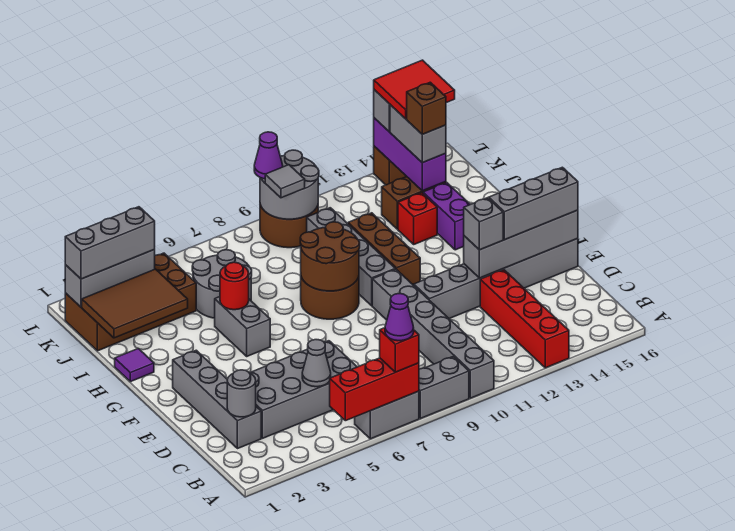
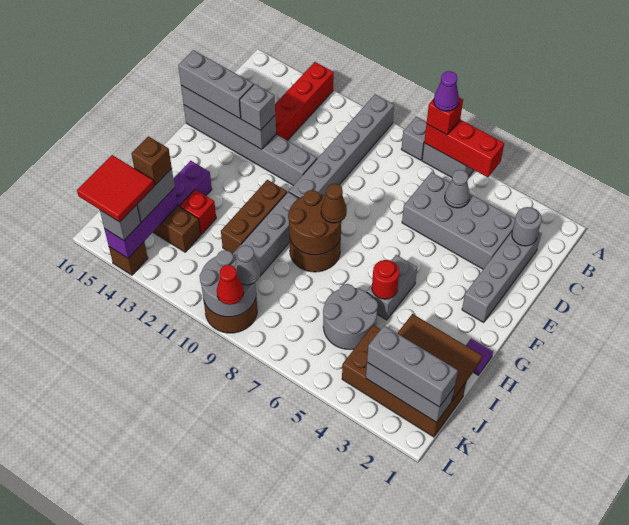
grey brick A8:A9 level 1 -> grey brick A8 level 1
none -> brown cone G8 level 3
grey tile K9 level 3 -> grey cone K9 level 3
purple cone L9 level 3 -> red cone L9 level 3

